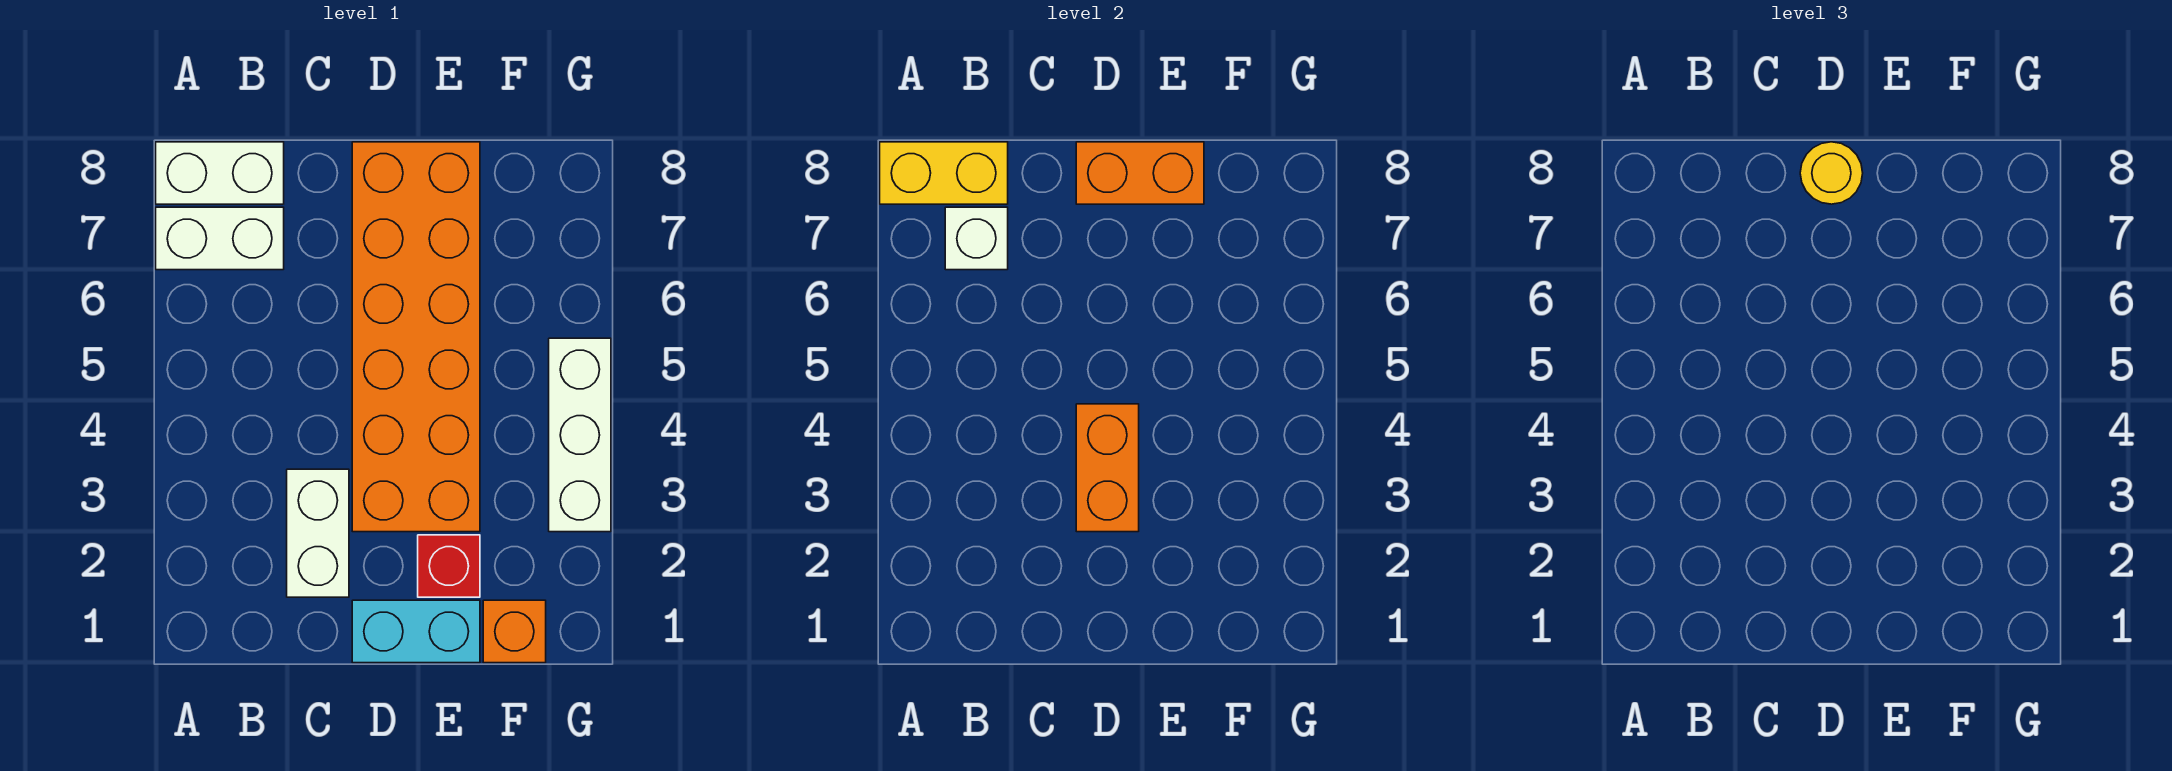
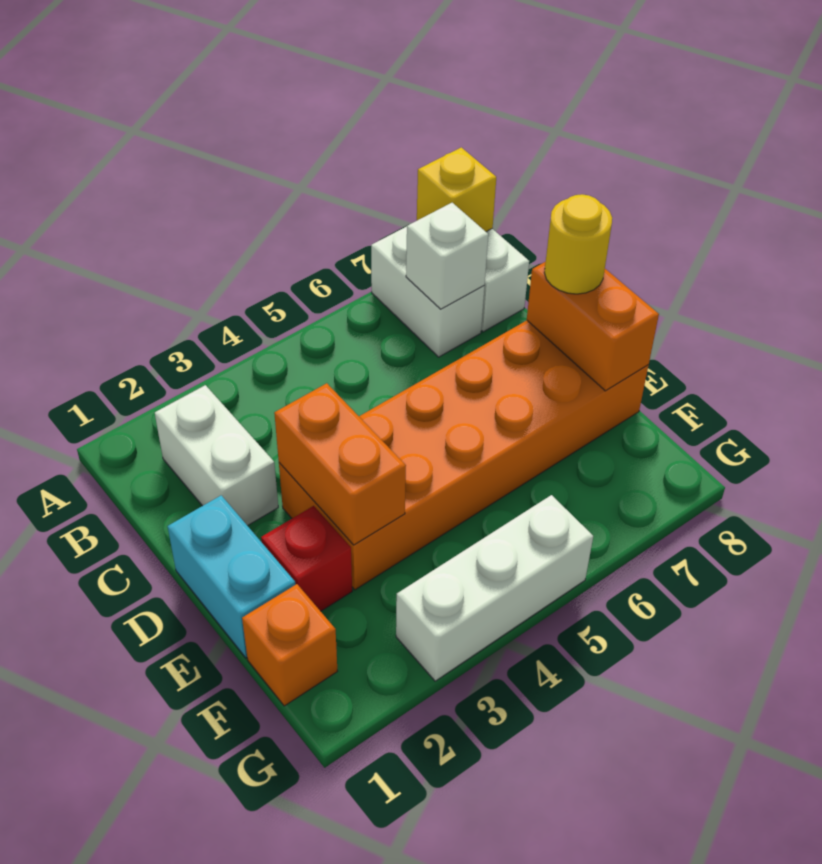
yellow brick A8:B8 level 2 -> yellow brick A8 level 2
white brick C2:C3 level 1 -> white brick B2:C2 level 1
orange brick D3:D4 level 2 -> orange brick D3:E3 level 2

